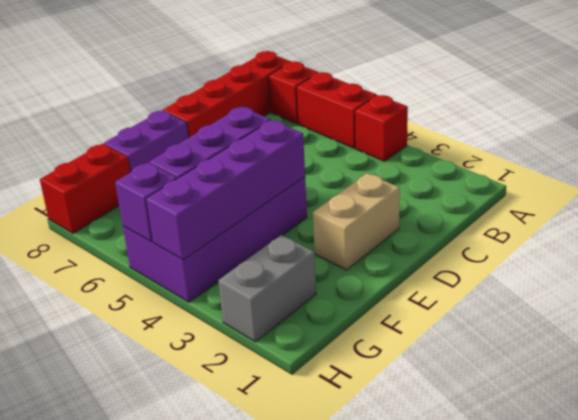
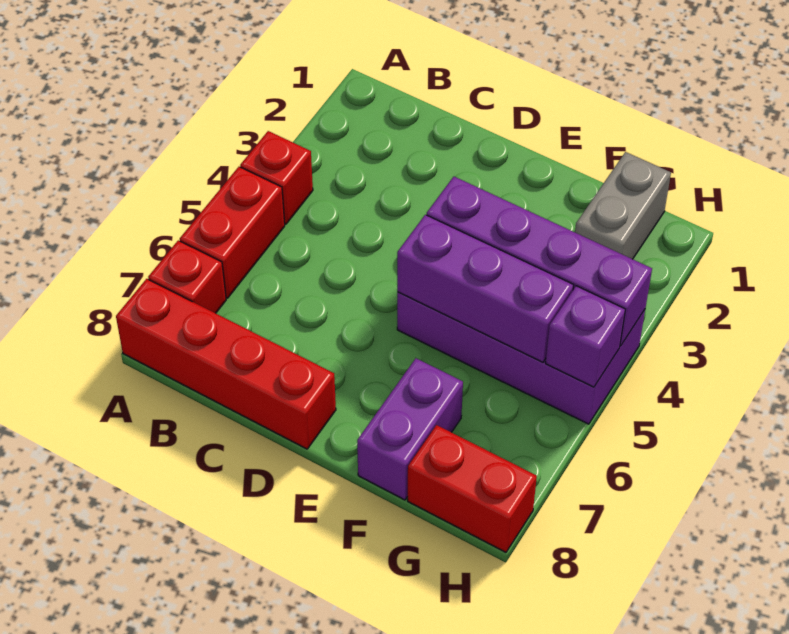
tan brick D2:E2 level 1 -> none
purple brick E8:F8 level 1 -> purple brick F7:F8 level 1
grey brick G2:H2 level 1 -> grey brick G1:G2 level 1

